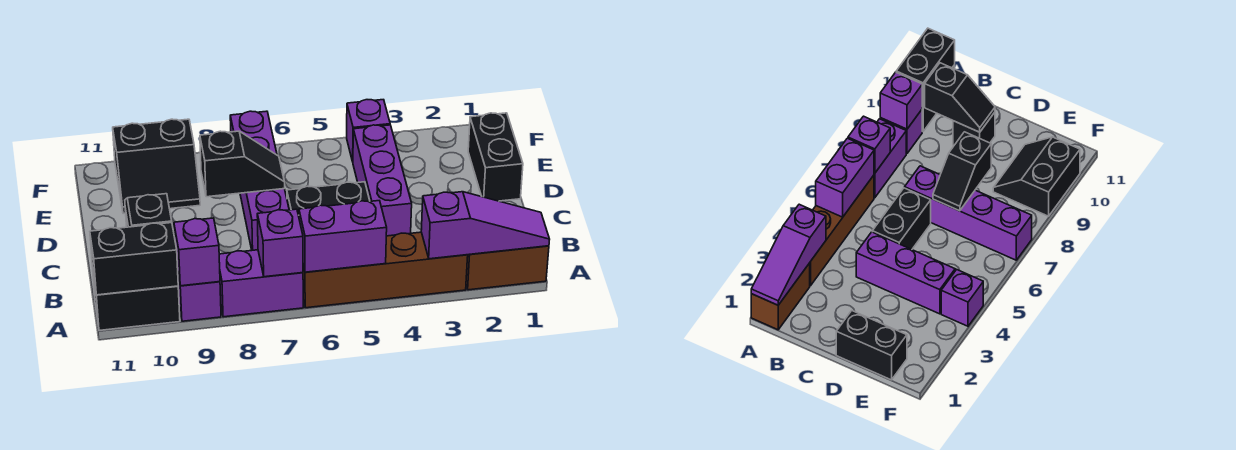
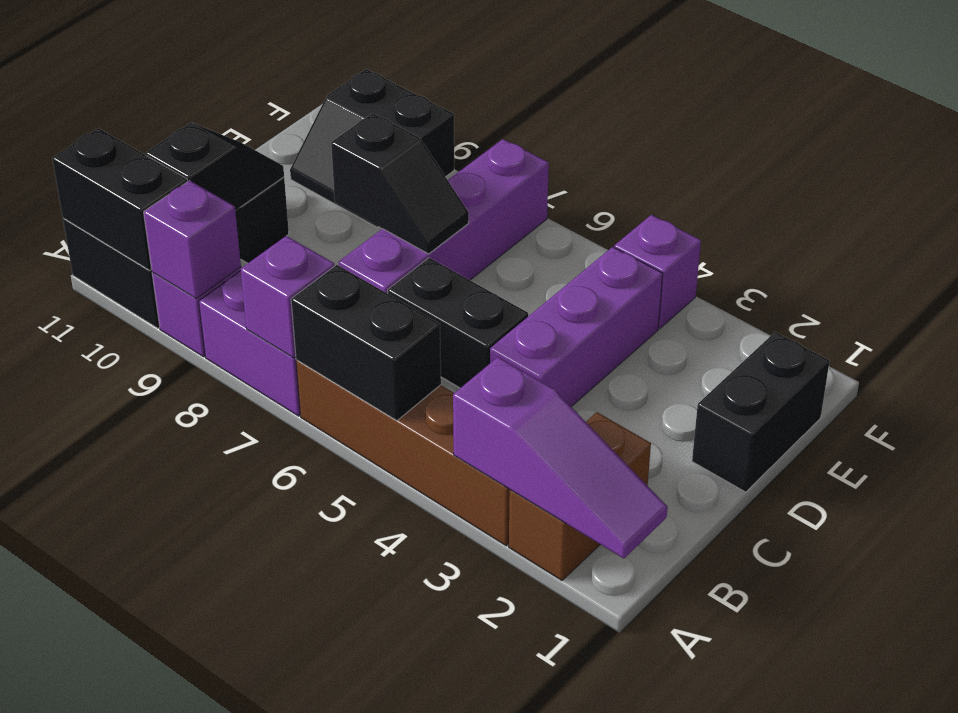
brown brick A1:A2 level 1 -> brown brick A2:B2 level 1
purple brick A5:A6 level 2 -> black brick A5:A6 level 2

